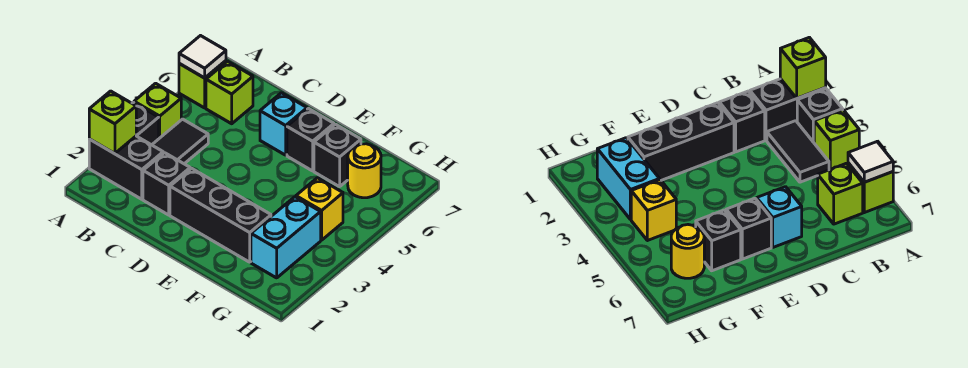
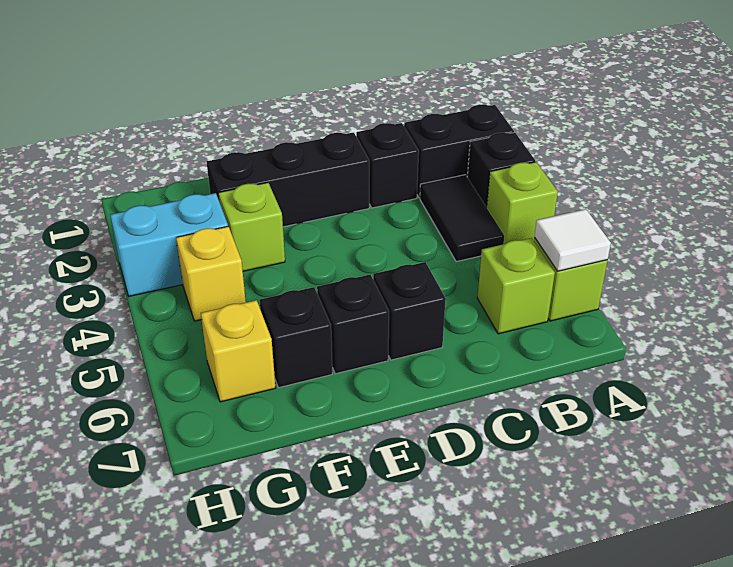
lime brick A2 level 2 -> lime brick F3 level 1
cyan brick D6 level 1 -> black brick D6 level 1
cyan brick G2:G3 level 1 -> cyan brick G3:H3 level 1
yellow round brick G6 level 1 -> yellow brick G6 level 1

